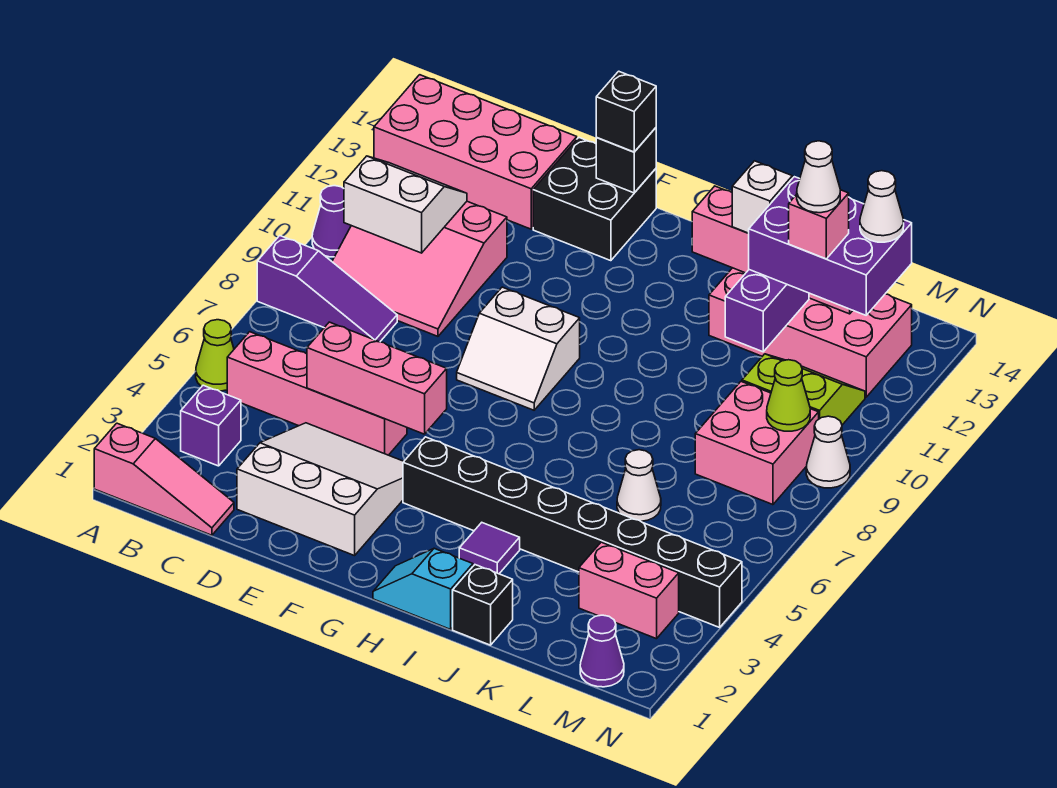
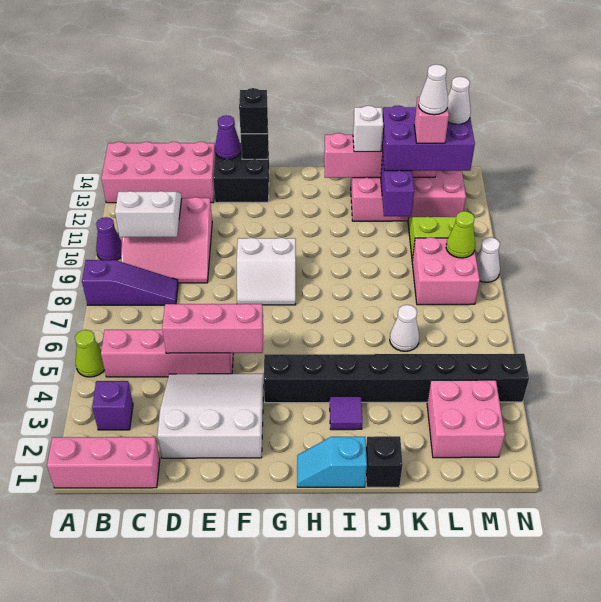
pink slope A1:C1 level 1 top A -> pink brick A1:C1 level 1
pink brick L3:M3 level 1 -> pink brick L2:M3 level 1
purple cone M1 level 1 -> purple cone E14 level 2

